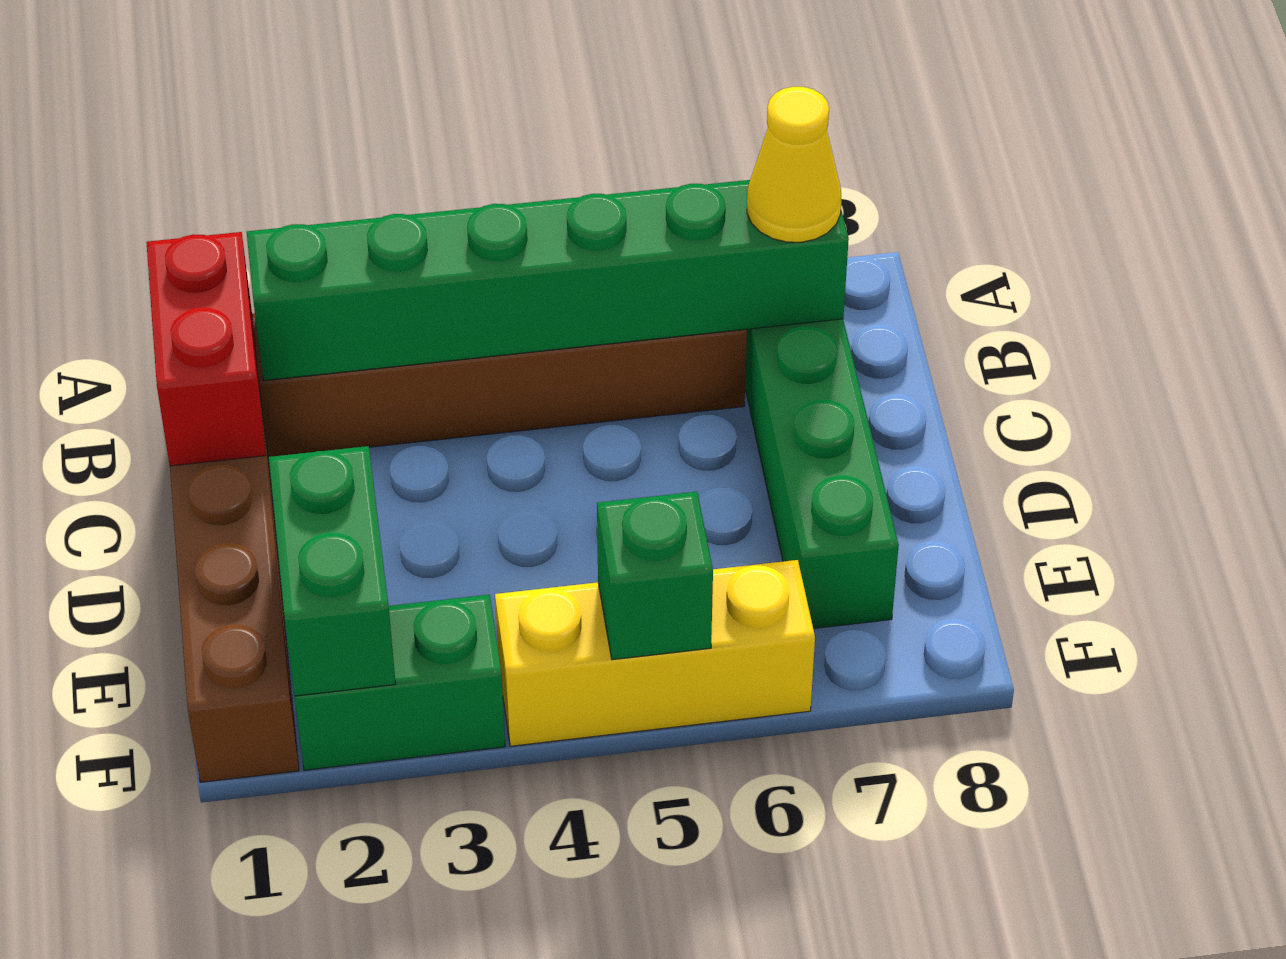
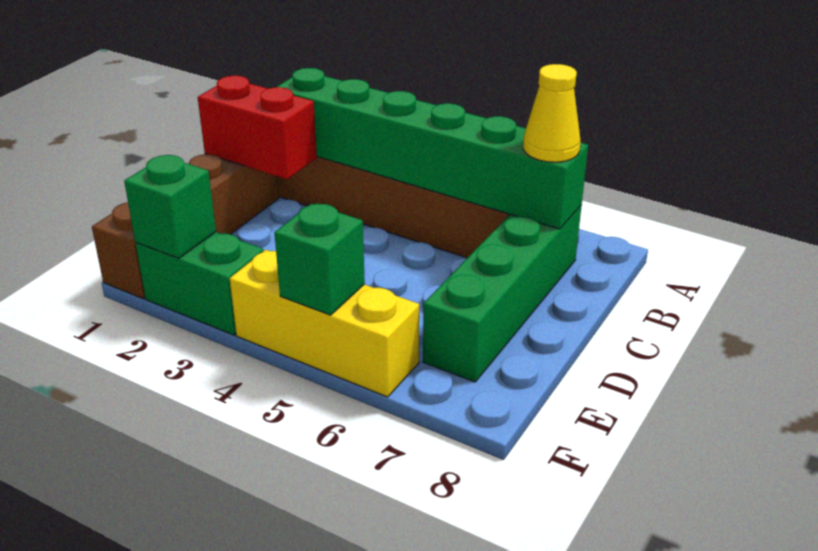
red brick B1:C1 level 2 -> red brick C1:C2 level 2
green brick E2:F2 level 2 -> green brick F2 level 2

